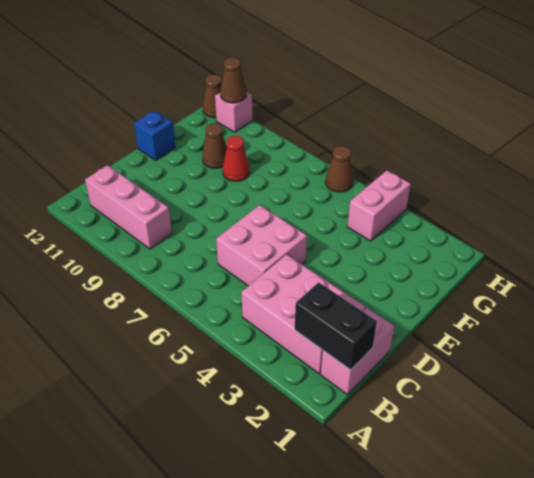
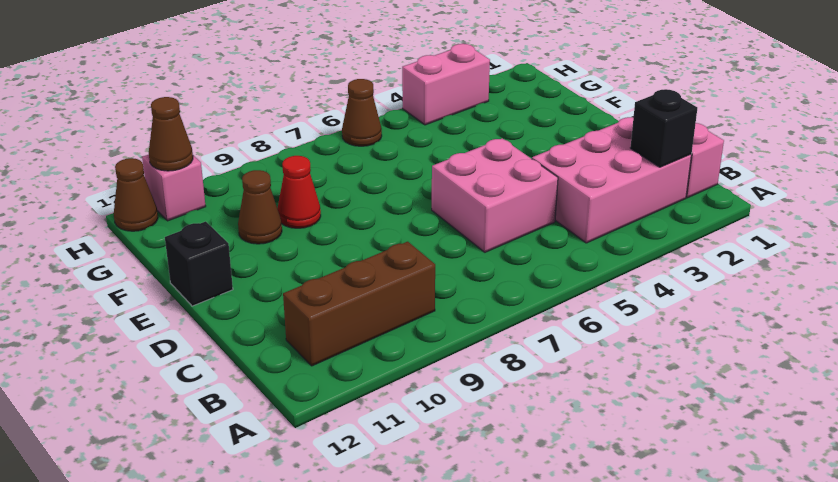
black brick B1:B2 level 2 -> black brick B2 level 2
pink brick B9:B11 level 1 -> brown brick B9:B11 level 1
blue brick E12 level 1 -> black brick E12 level 1
pink brick G4:H4 level 1 -> pink brick H3:H4 level 1

